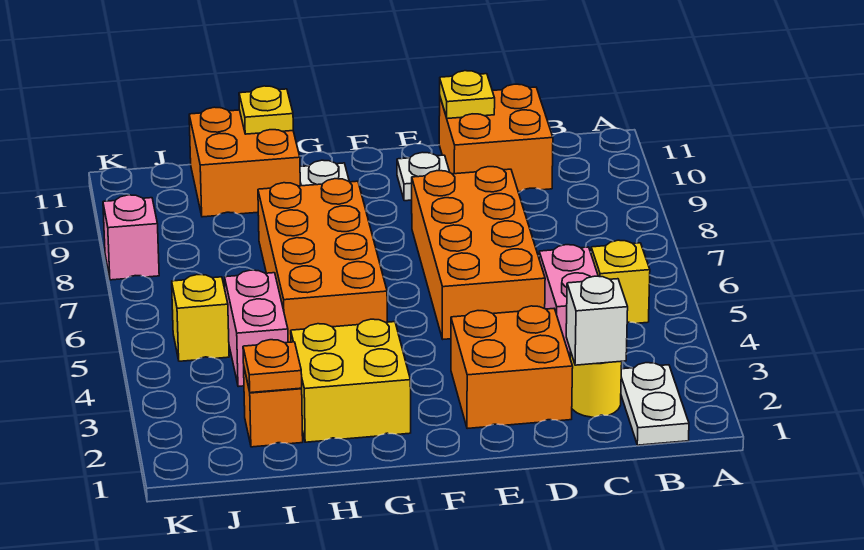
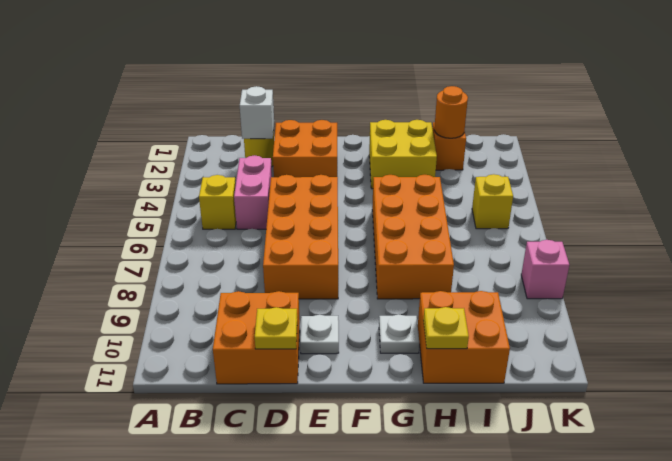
white plate B1:B2 level 1 -> none
orange plate I2 level 2 -> orange round brick I2 level 2
pink brick I4:I5 level 1 -> none

